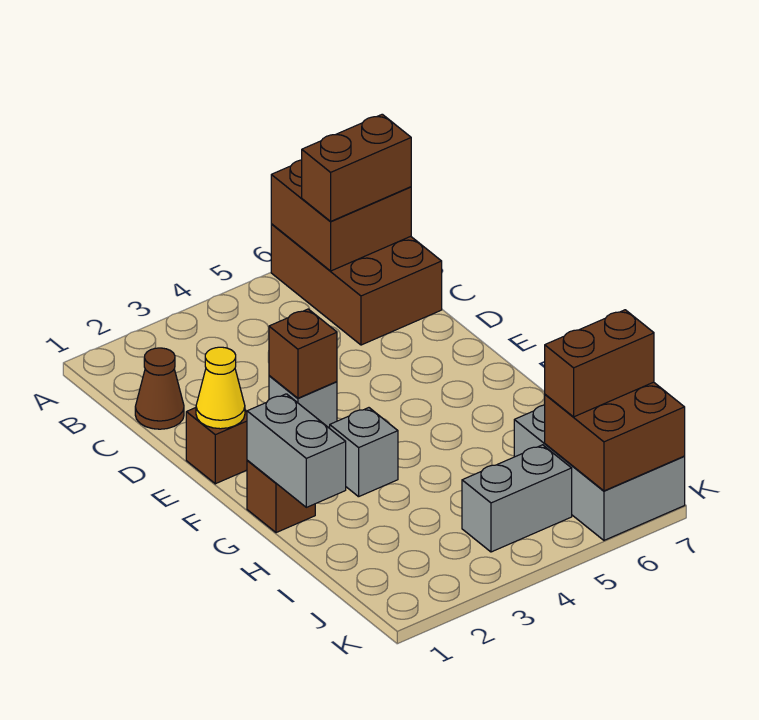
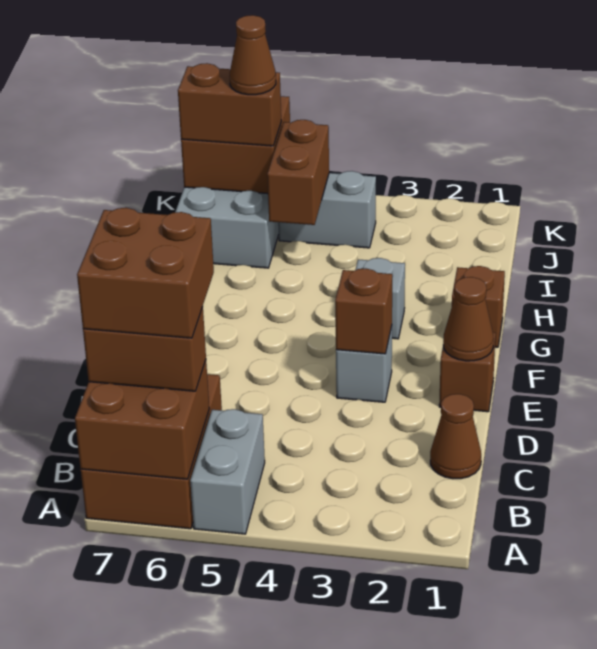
none -> brown brick B6:C7 level 4
yellow cone E1 level 2 -> brown cone E1 level 2
grey brick G1:H1 level 2 -> grey brick A5:B5 level 1
none -> brown brick I5:J5 level 2
none -> brown cone J6 level 4

